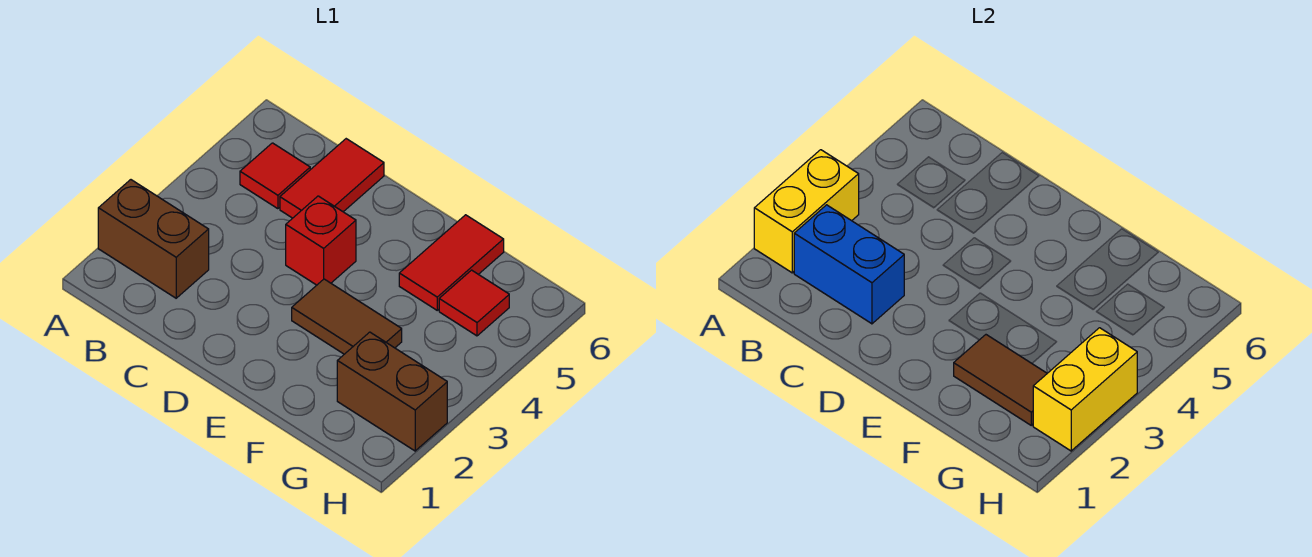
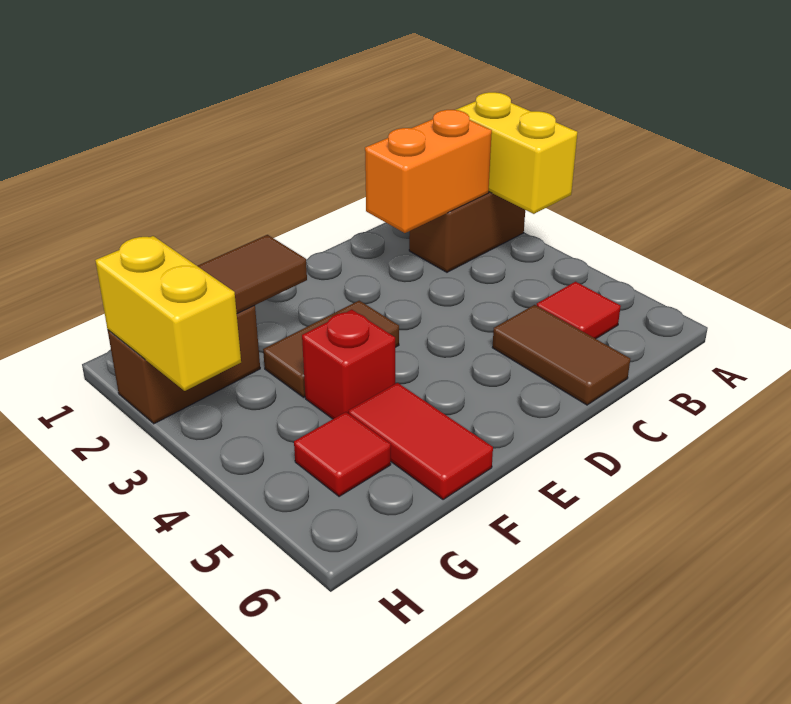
blue brick B2:C2 level 2 -> orange brick B2:C2 level 2
red tile C5:C6 level 1 -> brown tile C5:C6 level 1
red brick D4 level 1 -> red brick F4 level 1

